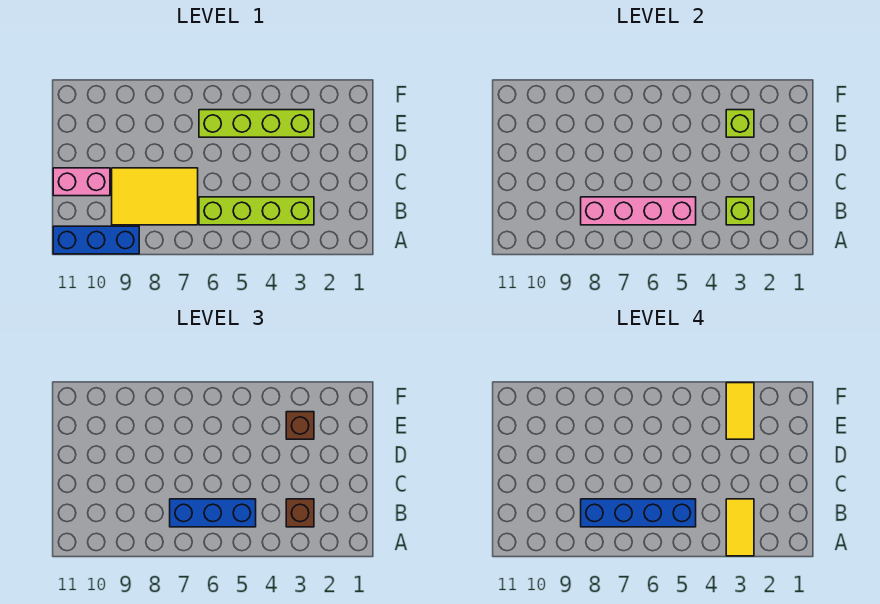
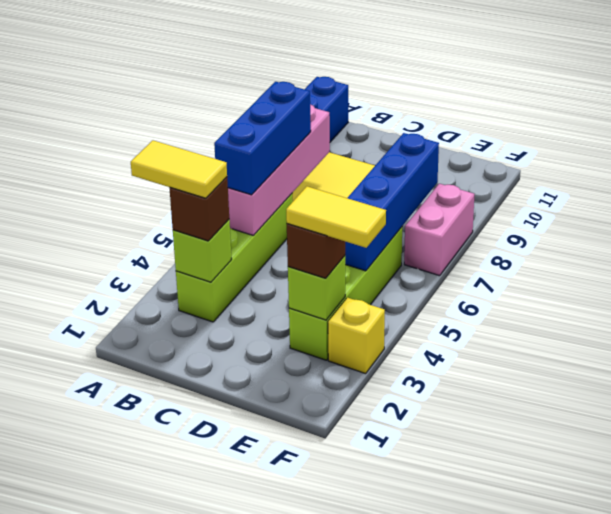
blue brick B5:B8 level 4 -> blue brick E5:E8 level 2
pink brick C10:C11 level 1 -> pink brick F7:F8 level 1
none -> yellow brick F3 level 1

